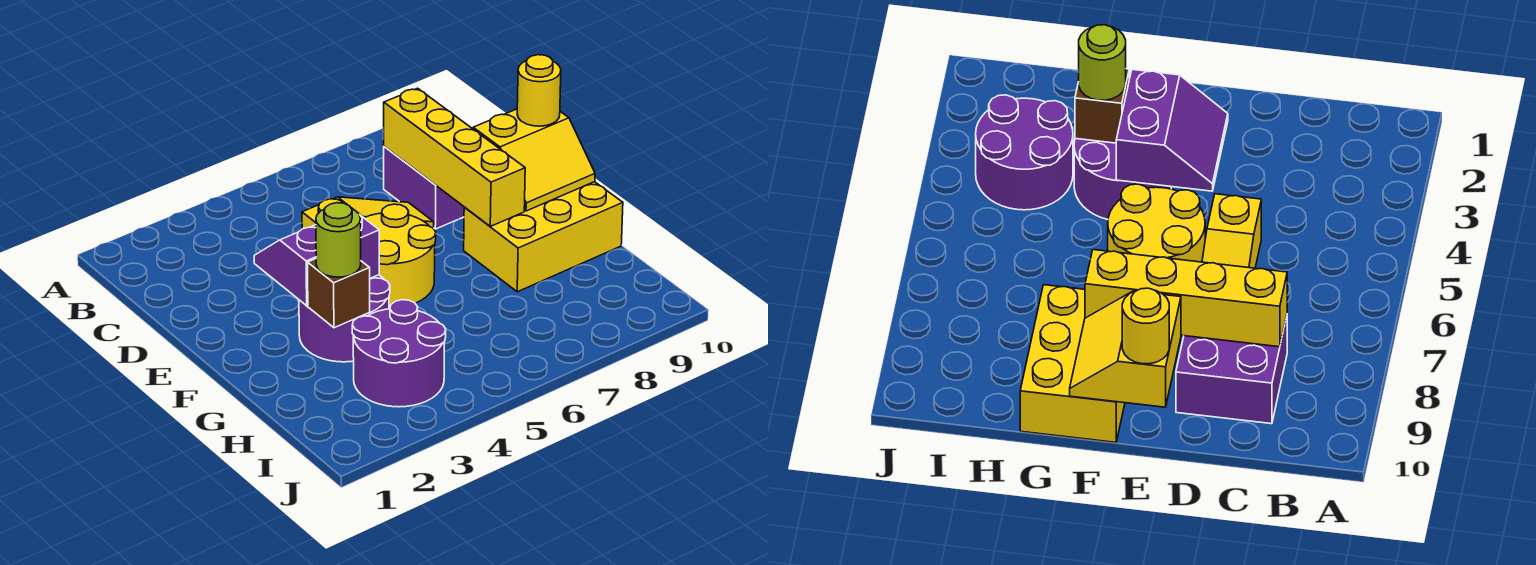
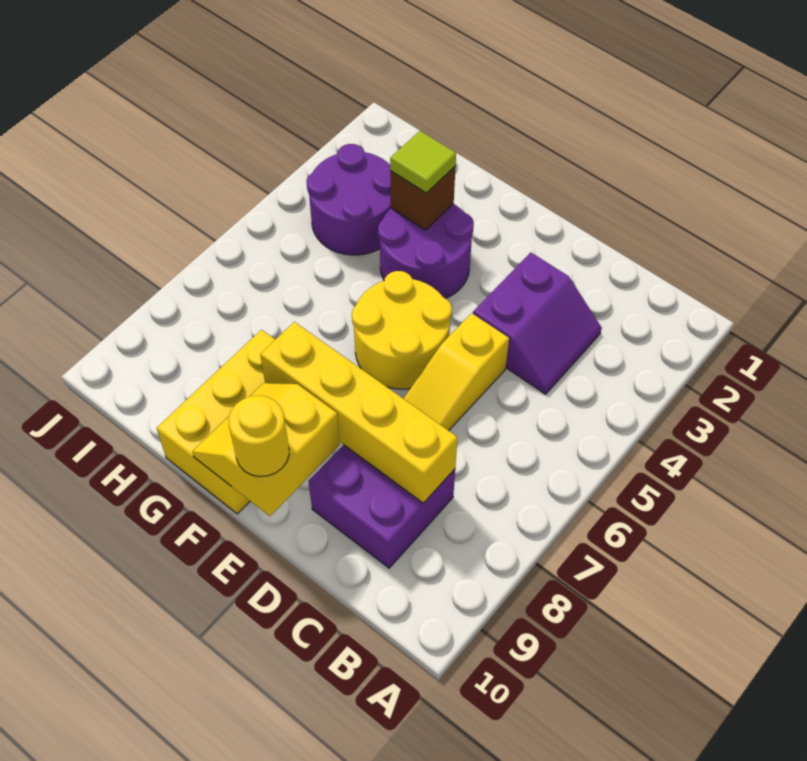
purple slope E3:F4 level 2 top F -> purple slope C3:D4 level 1 top D
lime round brick G3 level 3 -> lime tile G3 level 3

